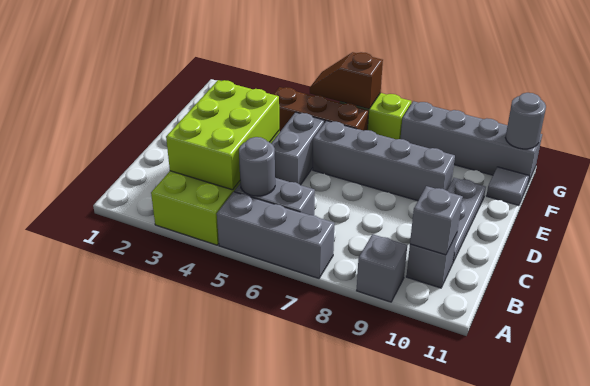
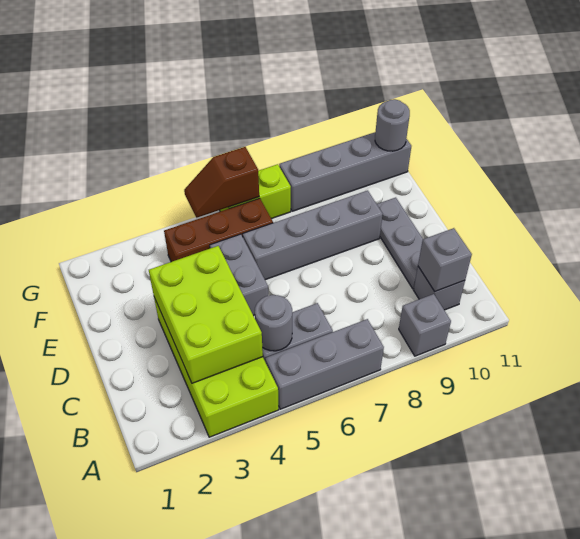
grey tile F11 level 1 -> none

